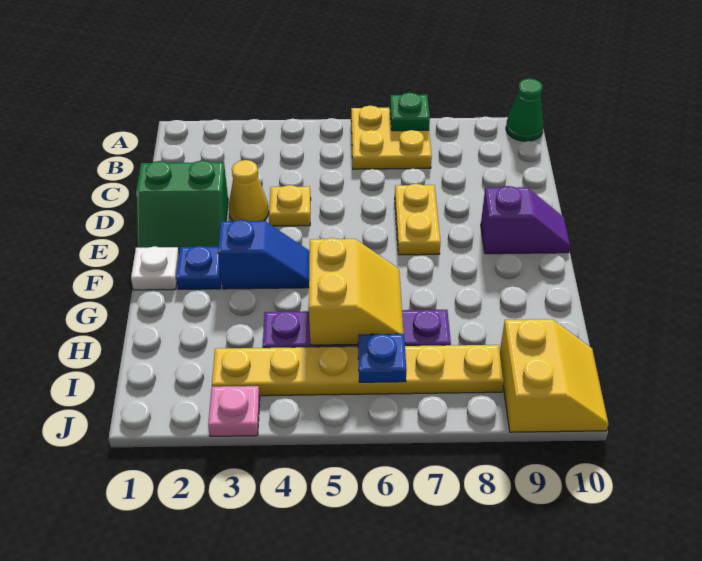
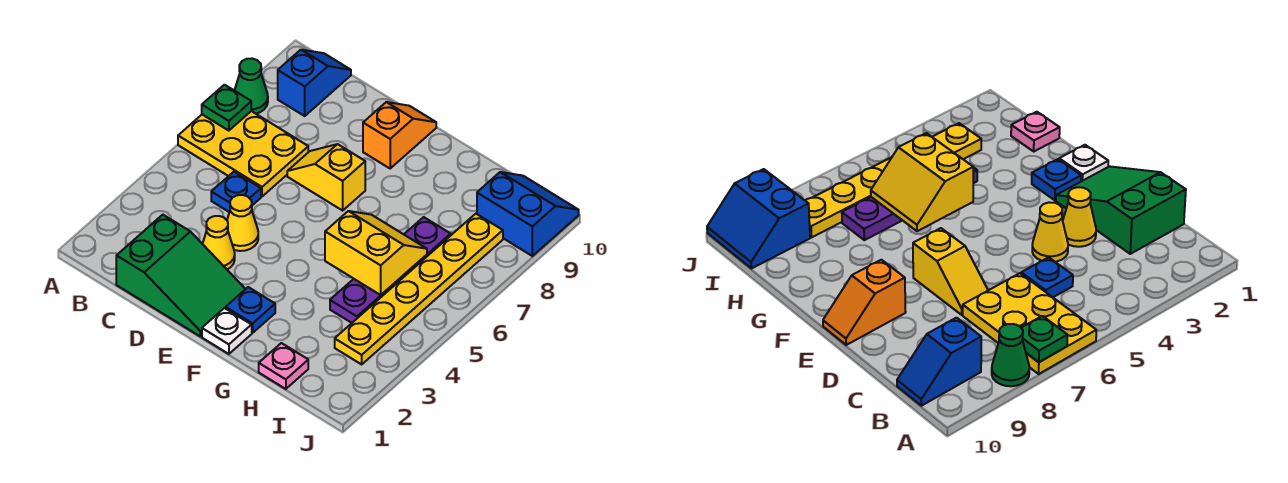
yellow plate A6:B7 level 1 -> yellow plate A6:C7 level 1
green cone A10 level 1 -> green cone A8 level 1
green slope D1:E2 level 1 top D -> green slope C1:E2 level 1 top C
yellow plate D4 level 1 -> yellow cone D4 level 1
yellow plate D7:E7 level 1 -> yellow slope D7:E7 level 1 top E
purple slope E9:E10 level 1 top 9 -> orange slope E9:E10 level 1 top 9
blue slope F3:F4 level 1 top 3 -> blue slope B9:B10 level 1 top 9
blue plate I6 level 2 -> blue plate C5 level 1
yellow slope I9:J10 level 1 top 9 -> blue slope I9:J10 level 1 top 9
pink plate J3 level 1 -> pink plate H1 level 1

